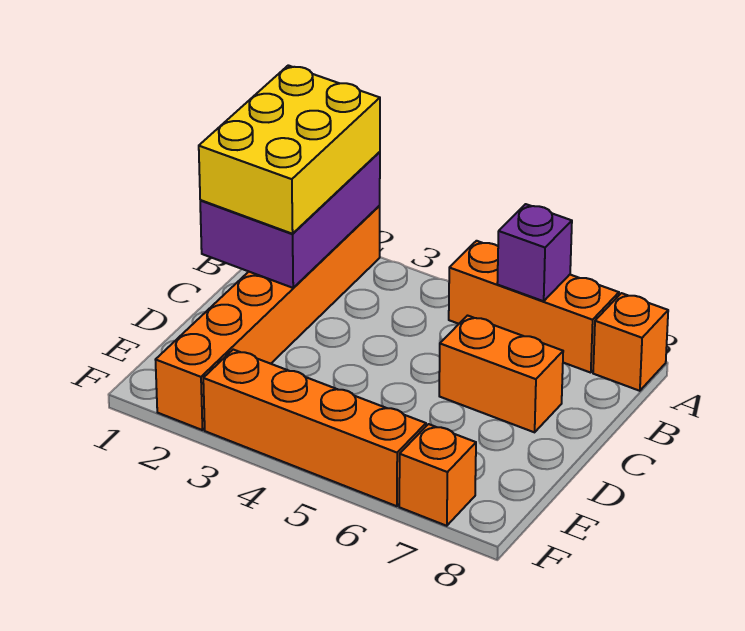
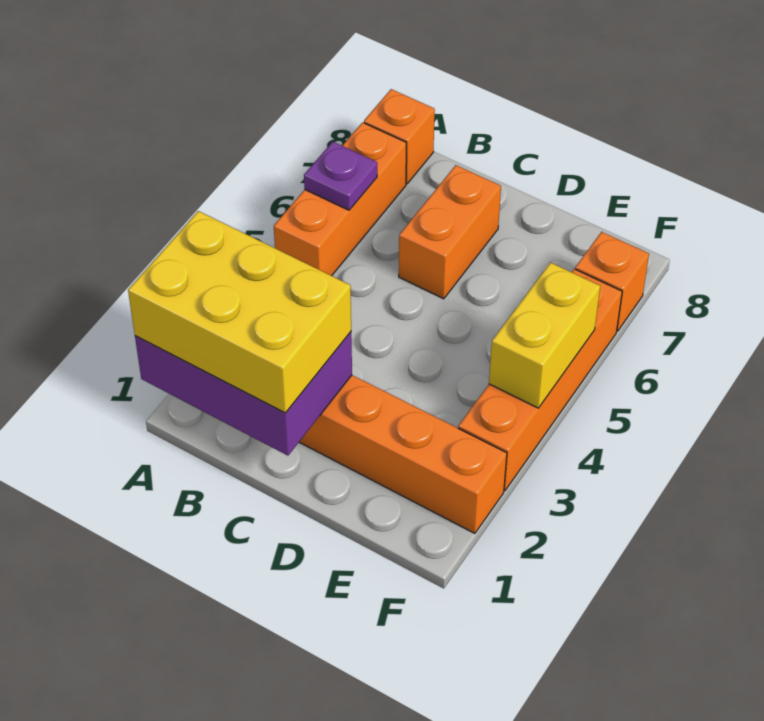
purple brick A6 level 2 -> purple plate A6 level 2
none -> yellow brick F4:F5 level 2

